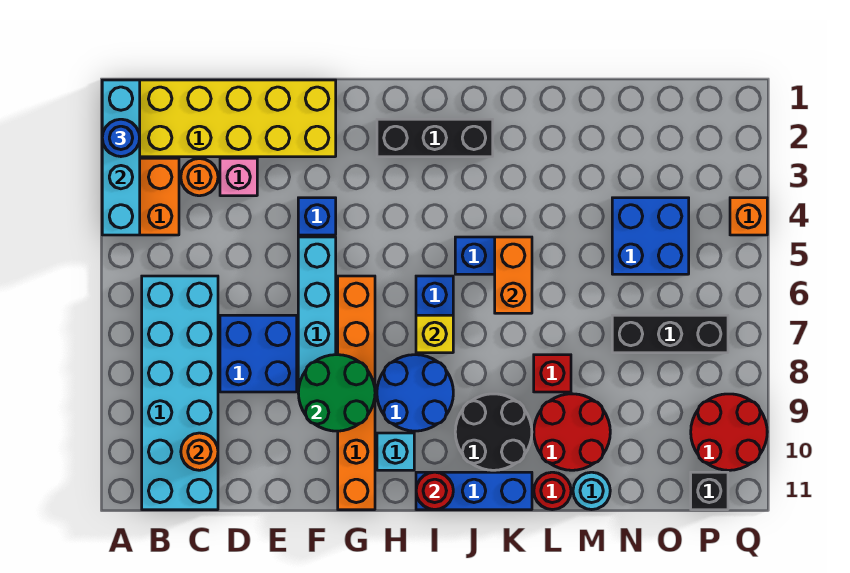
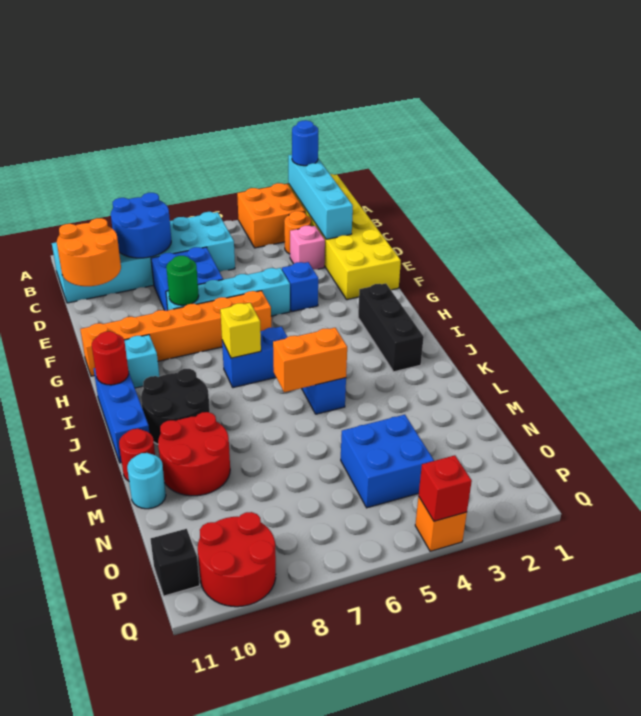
cyan brick A1:A4 level 2 -> cyan brick A2:D2 level 2
orange round brick C10 level 2 -> orange round brick C10:D11 level 2
green round brick F8:G9 level 2 -> green round brick F8 level 2
blue round brick H8:I9 level 1 -> blue round brick B8:C9 level 2
red brick L8 level 1 -> red brick Q4 level 2
black brick N7:P7 level 1 -> none

